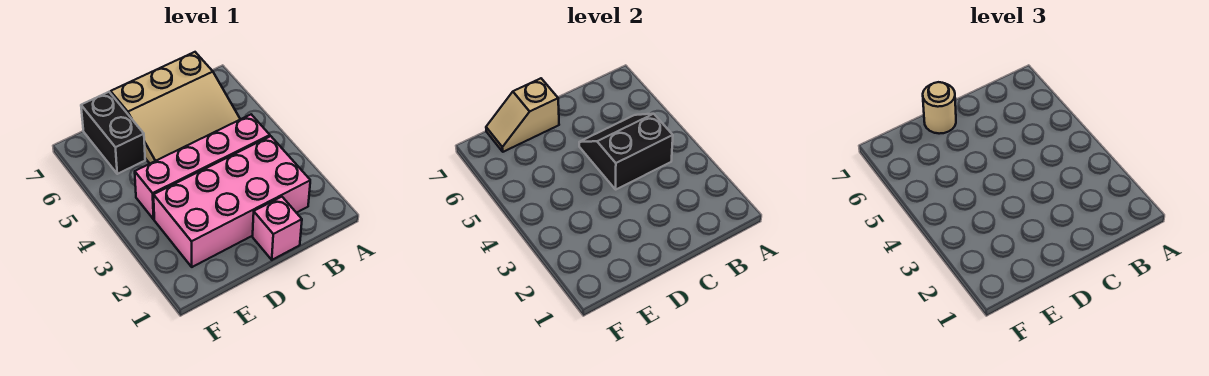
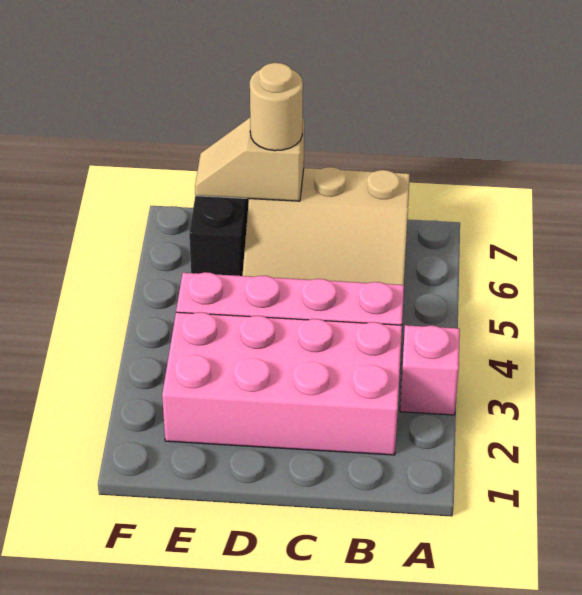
black slope B4:C5 level 2 top 4 -> none
pink brick C1 level 1 -> pink brick A3 level 1

